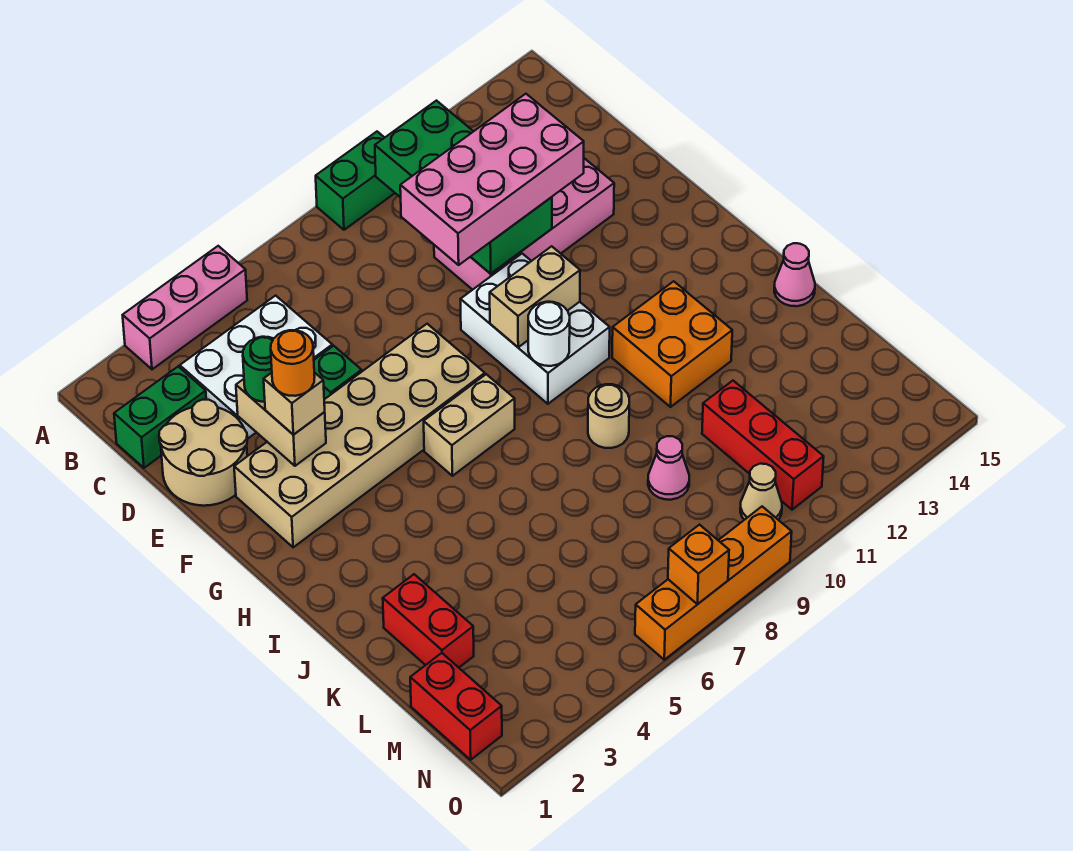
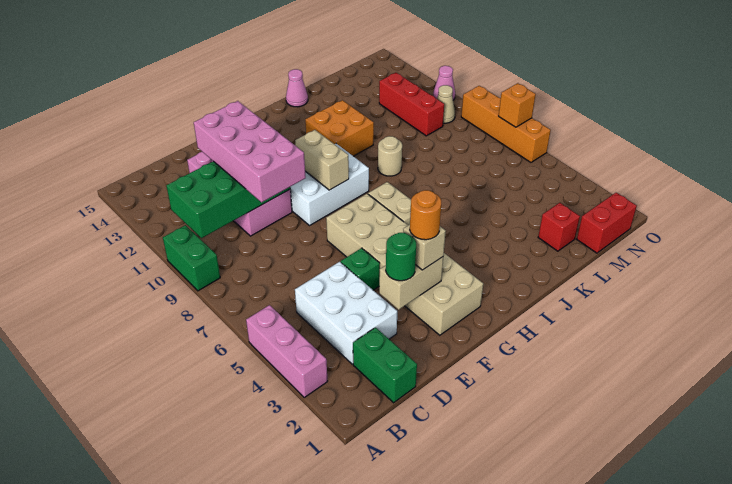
tan round brick D1:E2 level 1 -> none
white round brick H9 level 2 -> none
red brick K2:L2 level 1 -> red brick L2 level 1
pink cone L9 level 1 -> pink cone O11 level 1
red brick L11:N11 level 1 -> red brick M10:M12 level 1

